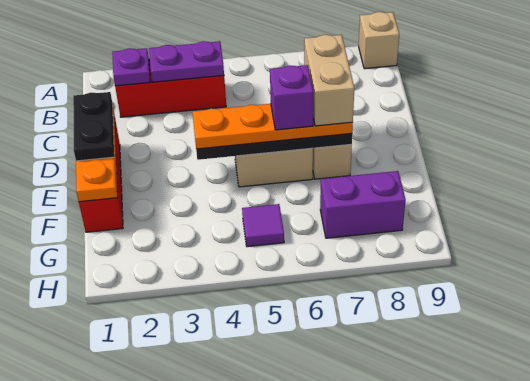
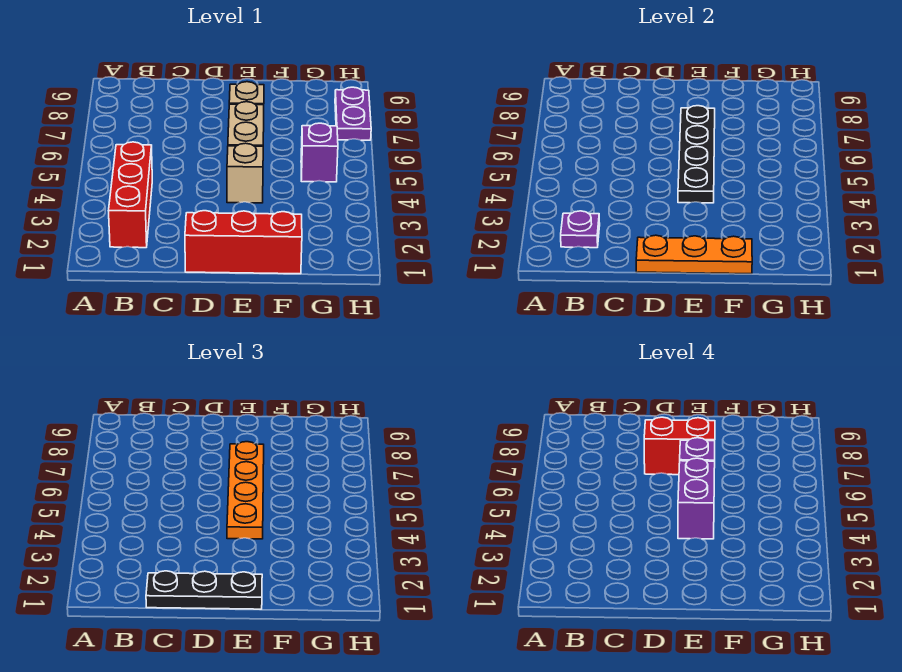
tan brick A9 level 1 -> tan brick E4 level 1
purple plate B3:B4 level 2 -> purple plate H7:H8 level 1
black plate D1:E1 level 3 -> black plate C1:E1 level 3
tan brick D7:E7 level 4 -> red brick D7:E7 level 4
purple tile G5 level 1 -> purple brick G5 level 1
purple brick G7:G8 level 1 -> purple brick E4:E5 level 4

